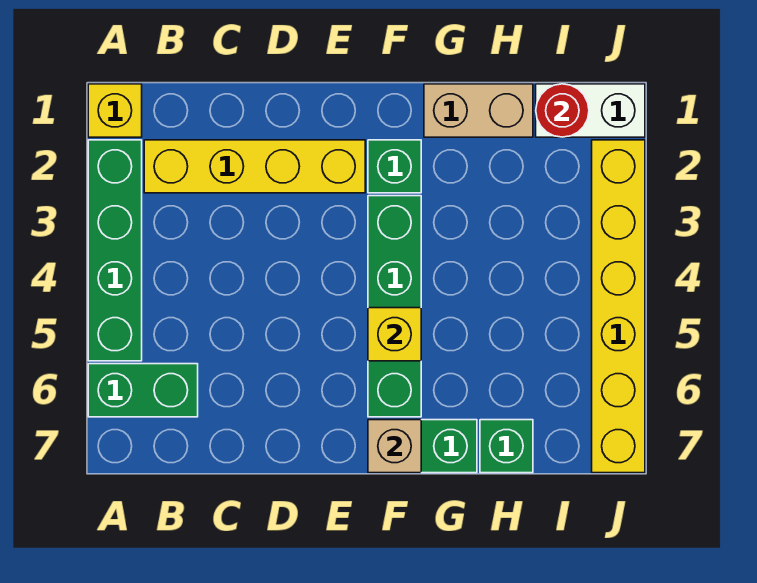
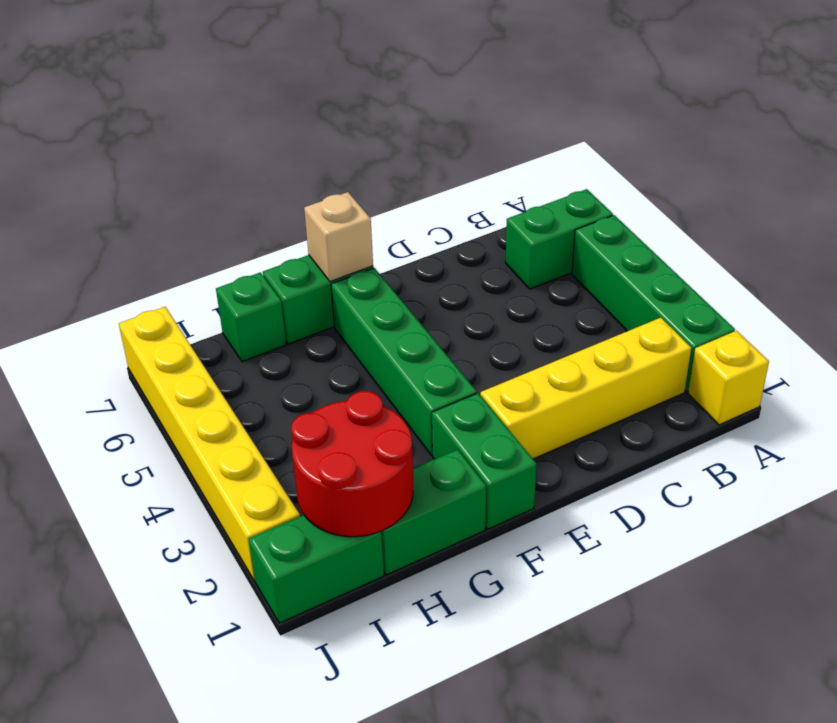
green brick F2 level 1 -> green brick F1:F2 level 1
yellow brick F5 level 2 -> none
tan brick G1:H1 level 1 -> green brick G1:H1 level 1
white brick I1:J1 level 1 -> green brick I1:J1 level 1
red round brick I1 level 2 -> red round brick H1:I2 level 2

